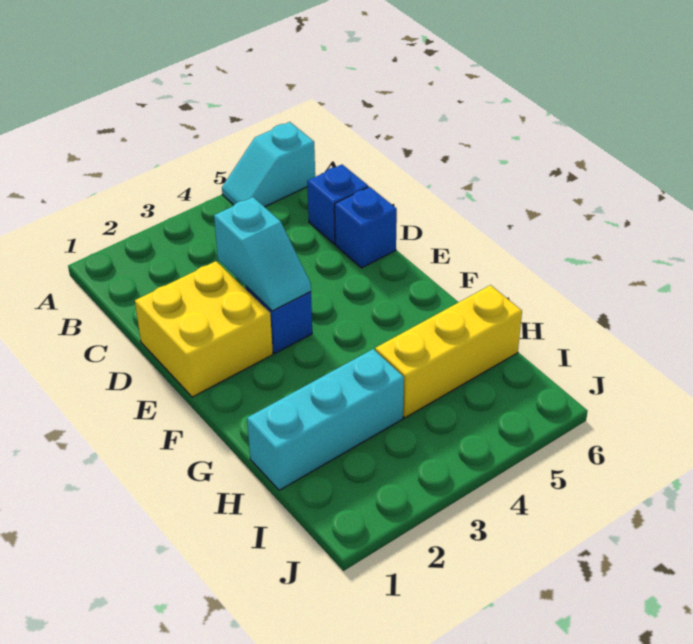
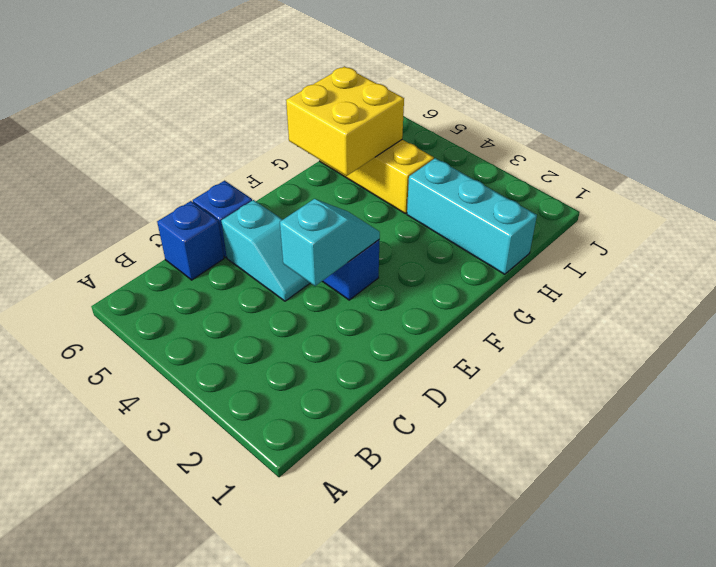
cyan slope A5:A6 level 1 top 6 -> cyan slope D4:D5 level 1 top 5
yellow brick D1:E2 level 1 -> yellow brick G5:H6 level 2

